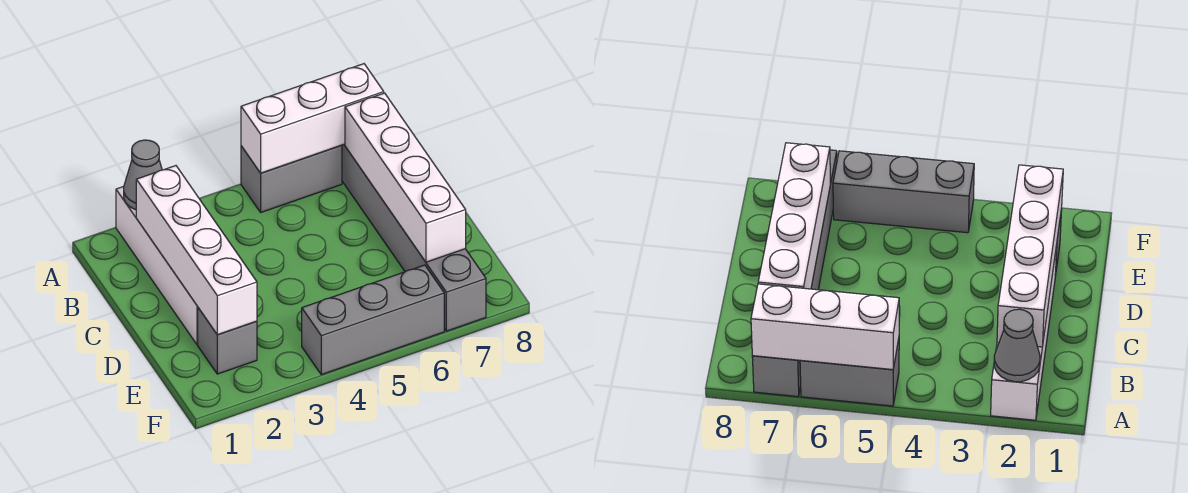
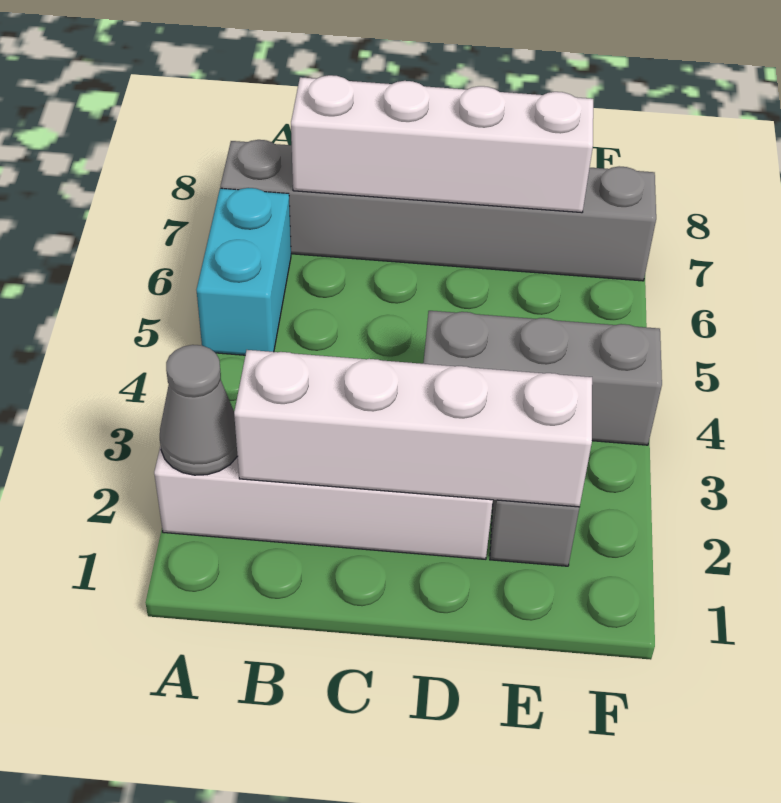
grey brick A5:A6 level 1 -> cyan brick A5:A6 level 1
white brick A5:A7 level 2 -> none
grey brick F4:F6 level 1 -> grey brick D4:F4 level 1

